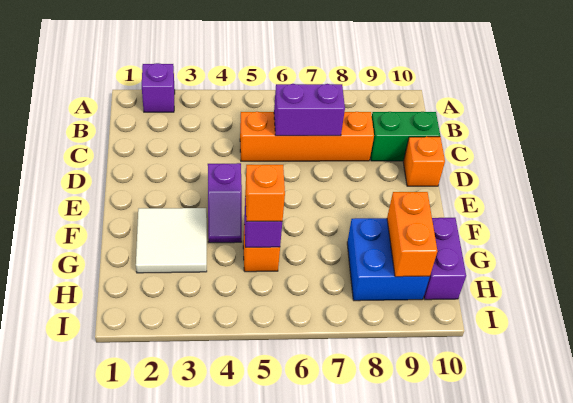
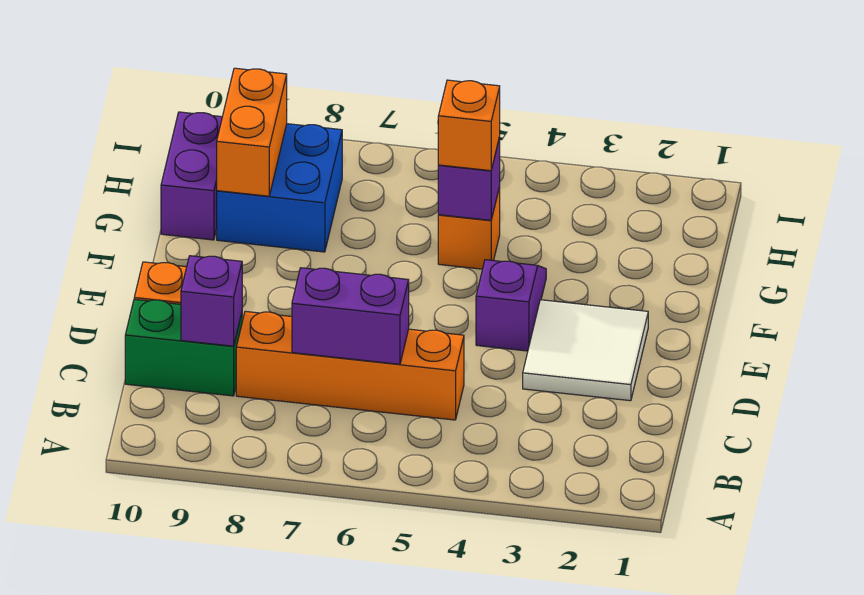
purple brick A2 level 1 -> purple brick C9 level 2
white tile F2:G3 level 1 -> white tile D2:E3 level 1

